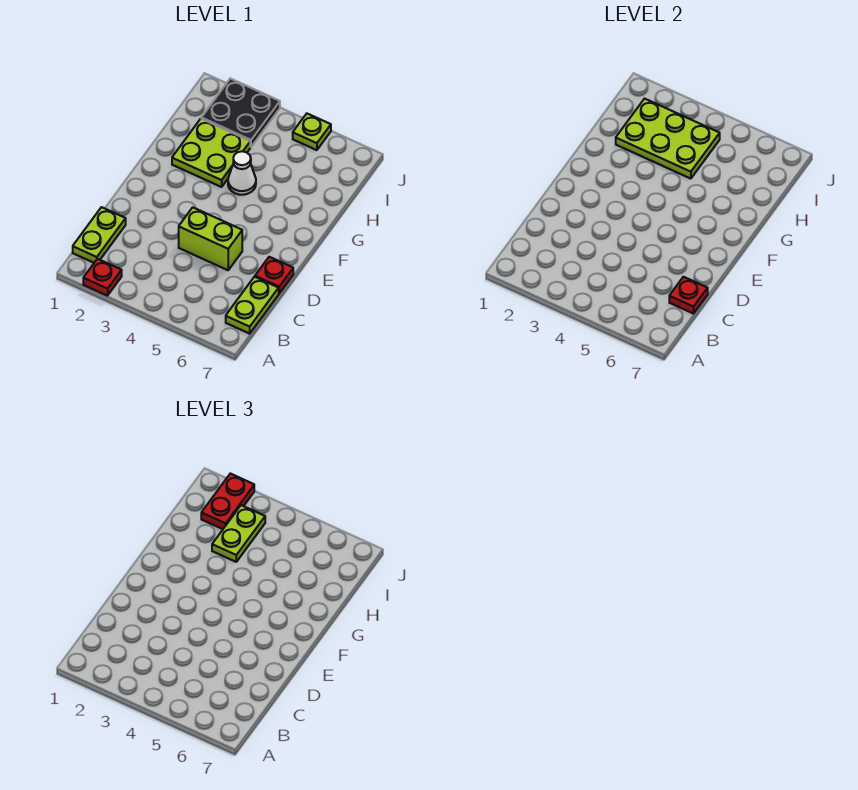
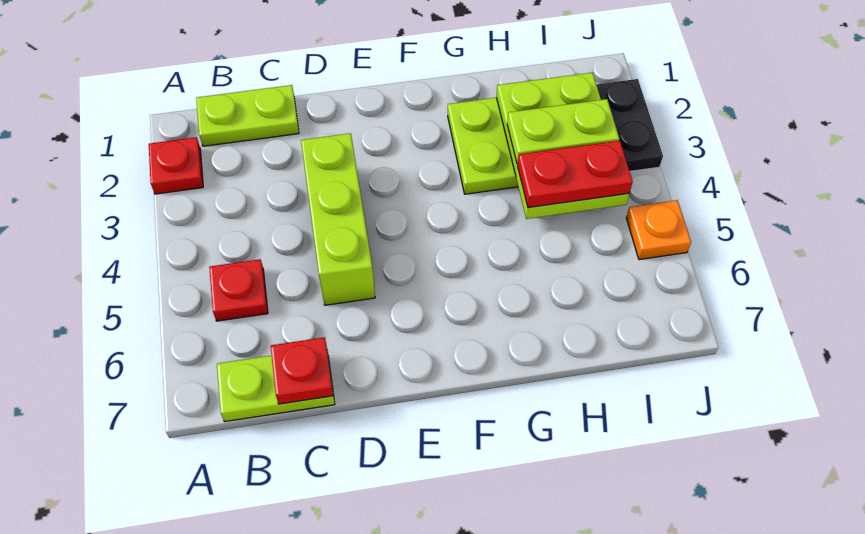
lime brick D4:D5 level 1 -> lime brick D3:D5 level 1
red plate D7 level 1 -> red plate B5 level 1
white cone G4 level 1 -> none
red plate I2:J2 level 3 -> red plate H4:I4 level 3
lime plate J5 level 1 -> orange plate J5 level 1

